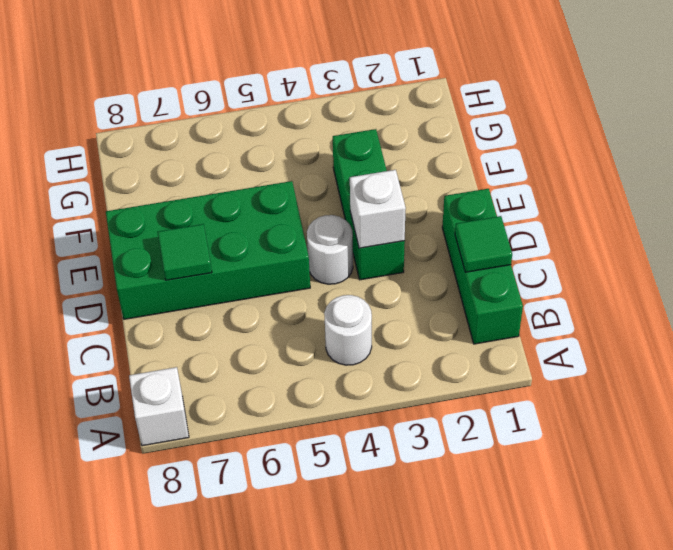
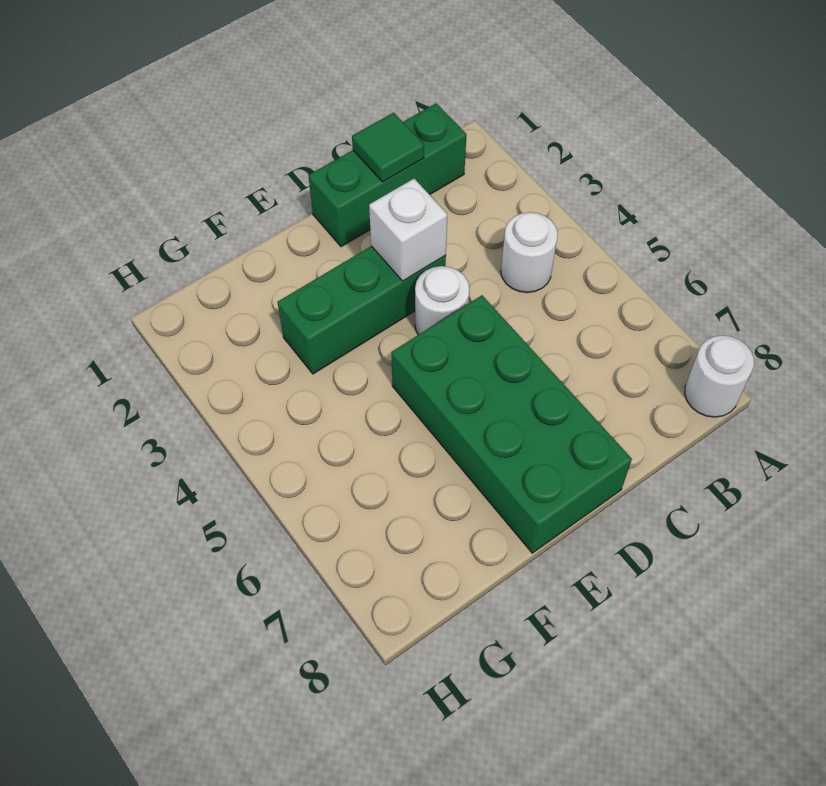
white brick A8 level 1 -> white round brick A8 level 1
green tile D7 level 2 -> none

